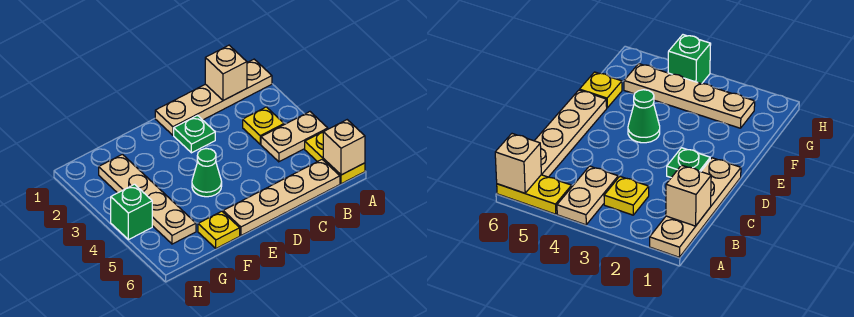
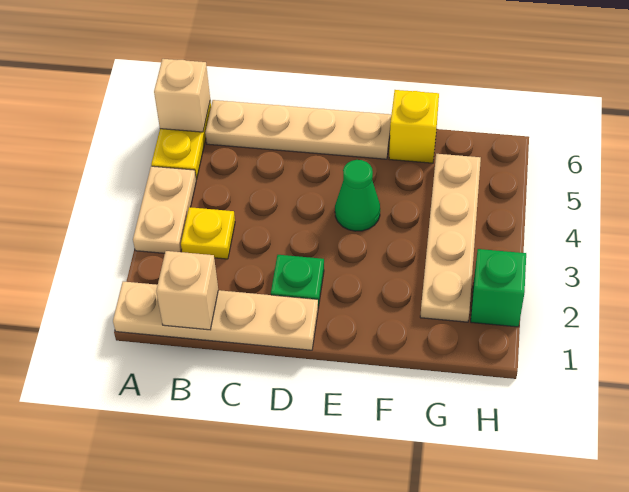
tan plate A4:B4 level 1 -> tan plate A3:A4 level 1
yellow plate F6 level 1 -> yellow brick F6 level 1
green brick H4 level 1 -> green brick H2 level 1

